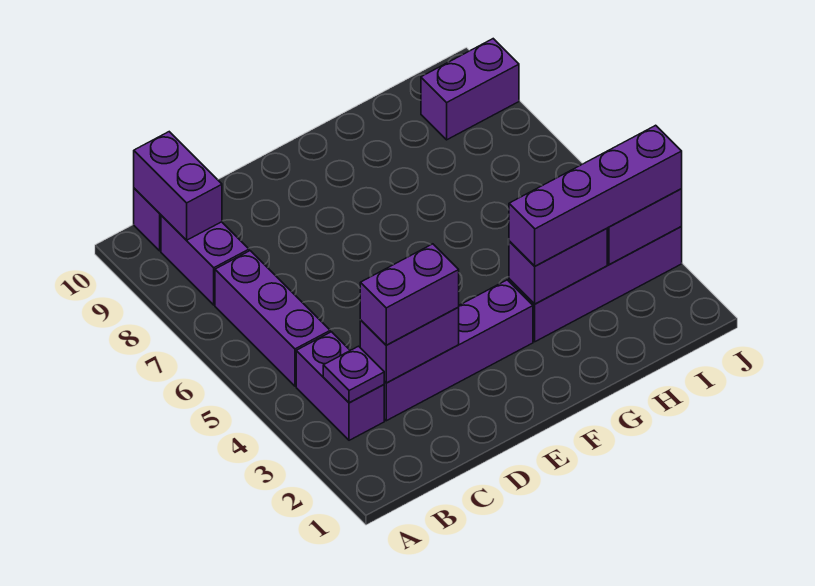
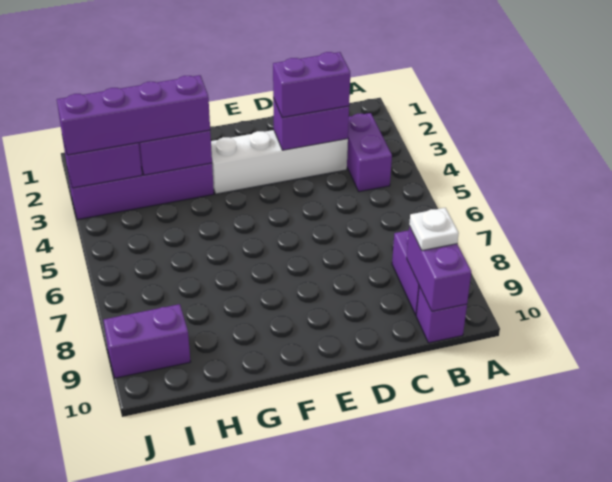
purple plate B3 level 2 -> none
purple brick B5:B7 level 1 -> none
none -> white plate B9 level 3
purple brick C3:F3 level 1 -> white brick C3:F3 level 1

